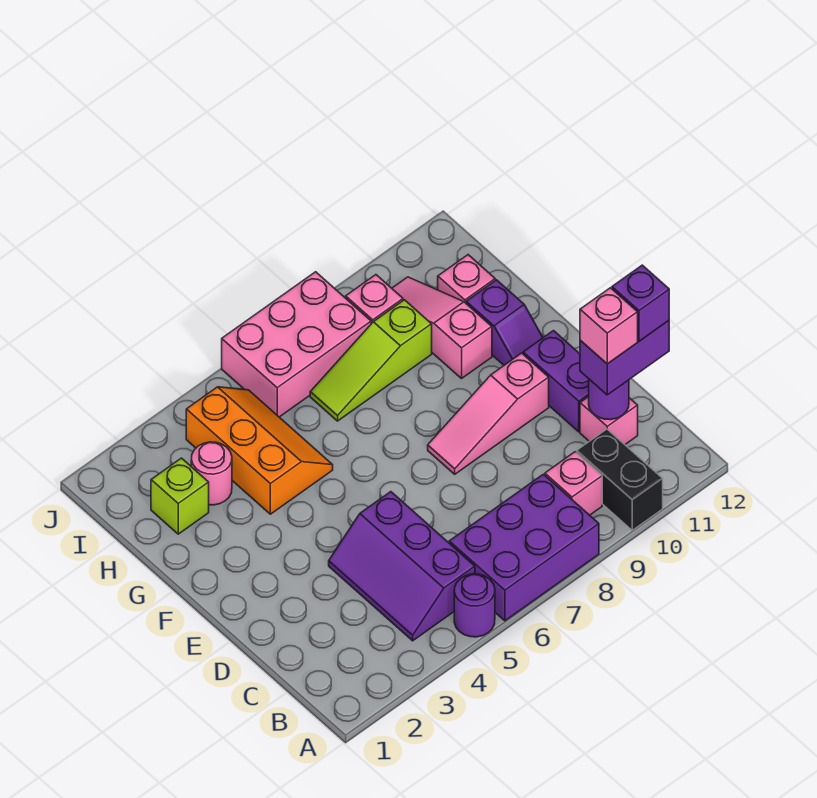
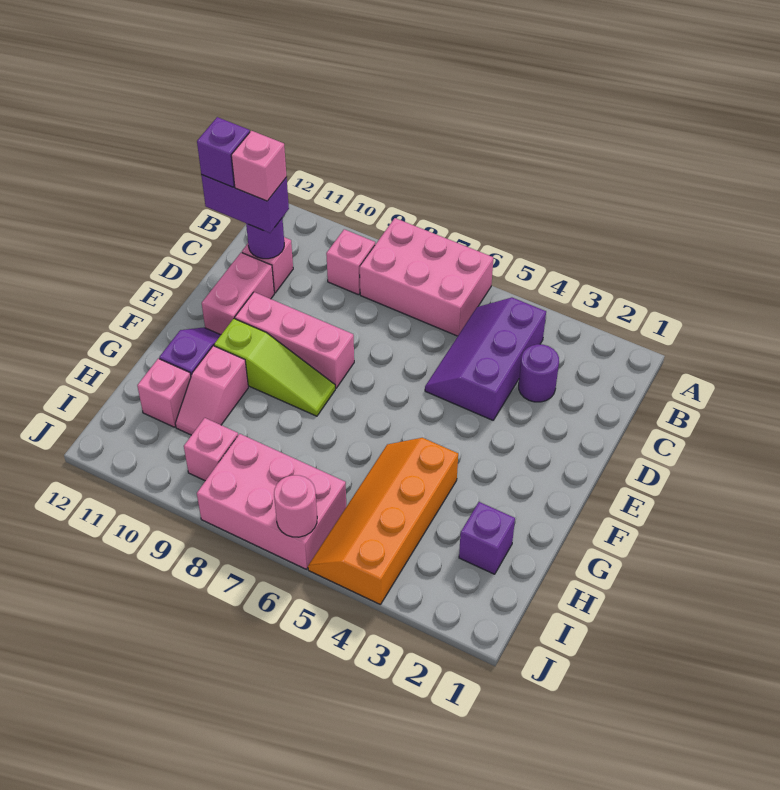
purple round brick A5 level 1 -> purple round brick C3 level 1
purple brick A6:B8 level 1 -> pink brick A6:B8 level 1
black brick A10:B10 level 1 -> none
purple slope B4:D5 level 1 top 5 -> purple slope B4:D5 level 1 top 4
purple brick D11:E11 level 1 -> pink brick D11:E11 level 1
pink slope E8:E10 level 1 top 10 -> pink brick E8:E10 level 1
orange slope G4:I5 level 1 top 4 -> orange slope G4:J5 level 1 top 4
pink slope G10:I10 level 1 top G -> pink slope G10:H10 level 1 top G
lime brick H2 level 1 -> purple brick H2 level 1
pink round brick H3 level 1 -> pink round brick J6 level 2
lime slope H7:H9 level 1 top 9 -> lime slope F8:F10 level 1 top 10

